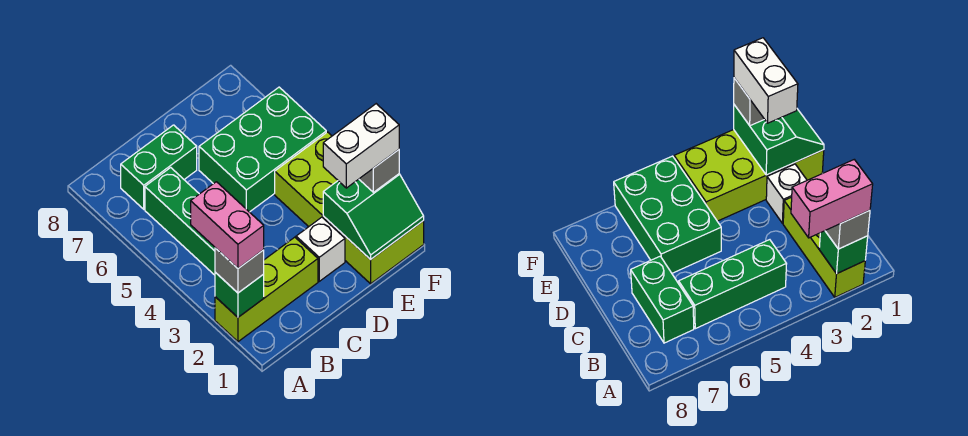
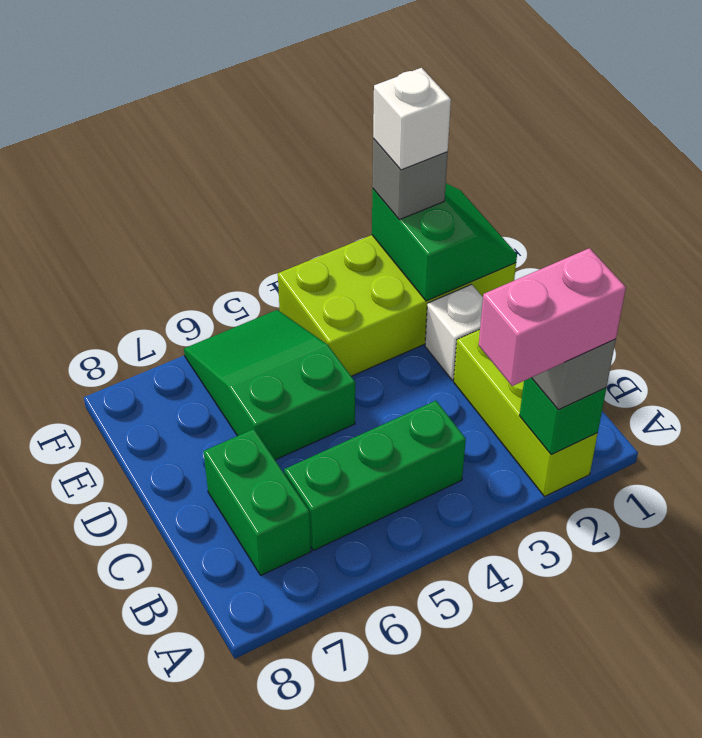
green brick D5:F6 level 1 -> green slope D5:F6 level 1 top D
white brick E2:F2 level 4 -> white brick F2 level 4

